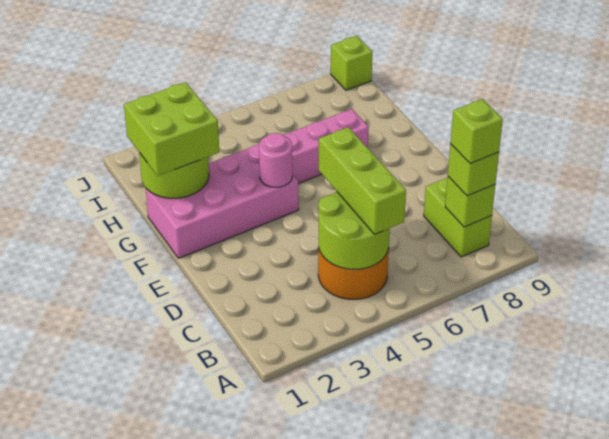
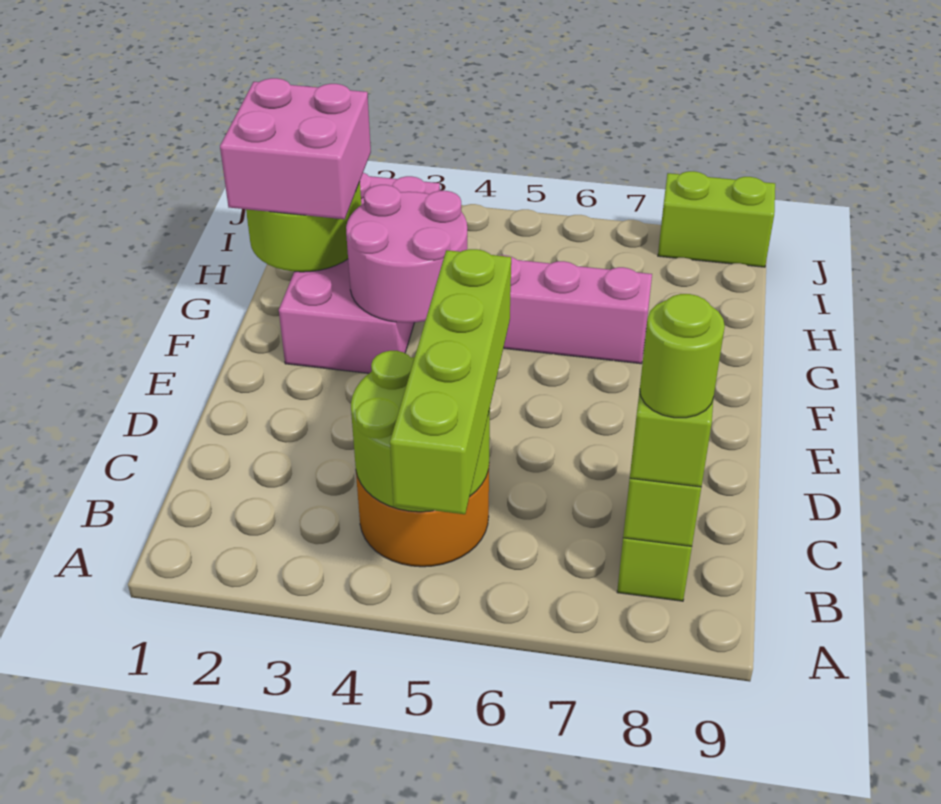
lime brick B5:D5 level 3 -> lime brick A5:D5 level 3
lime brick B8 level 4 -> lime round brick B8 level 4
pink brick F1:G4 level 1 -> pink brick F2:I3 level 1
pink round brick F4 level 2 -> pink round brick F3:G4 level 2
lime brick G1:H2 level 3 -> pink brick G1:H2 level 3
lime brick J9 level 1 -> lime brick J8:J9 level 1

